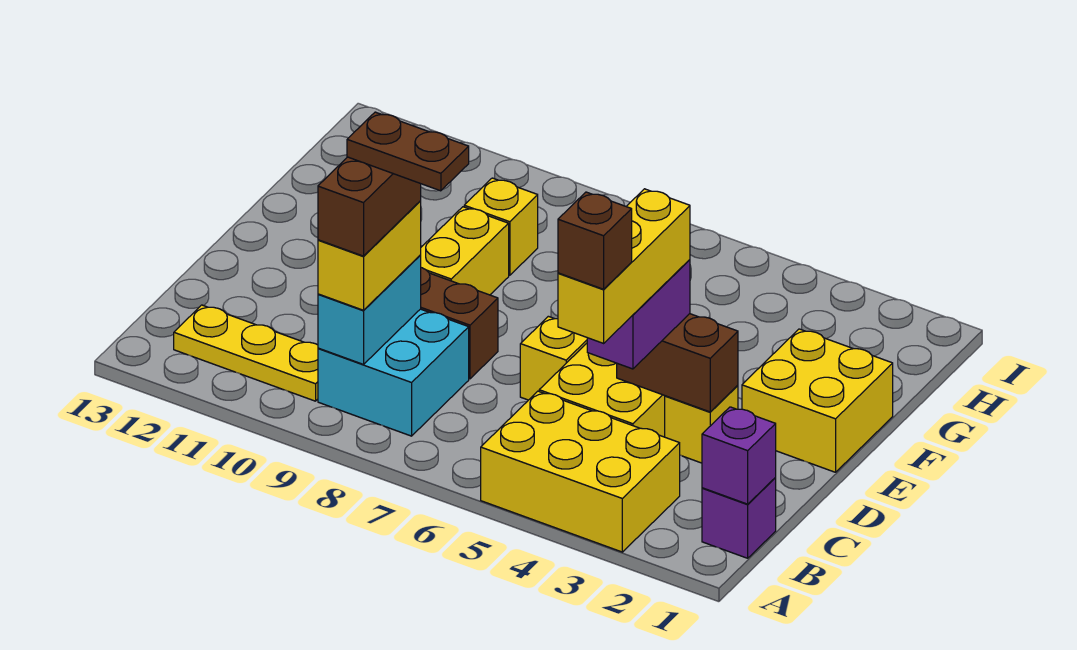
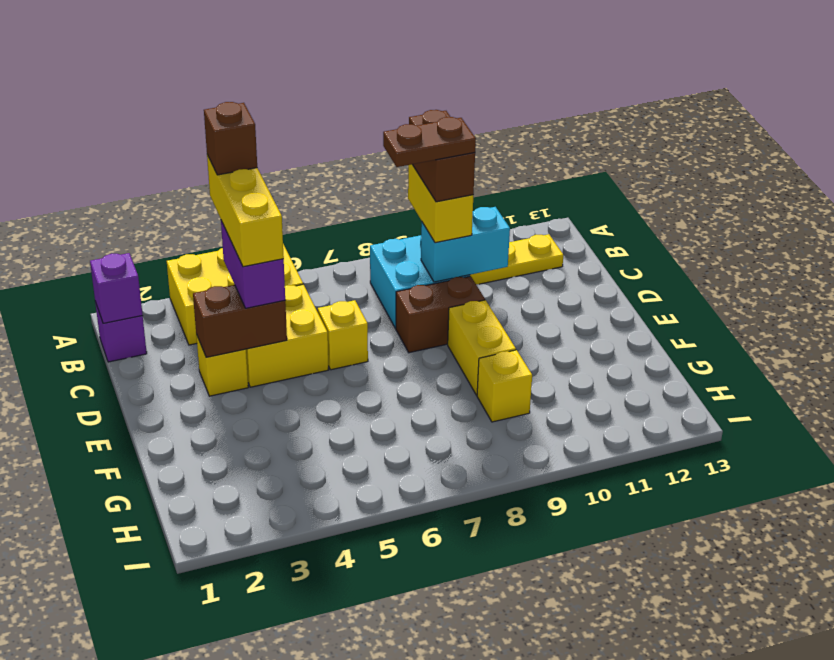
cyan brick B9:C9 level 2 -> cyan brick C9:C10 level 2
yellow brick E1:F2 level 1 -> none

